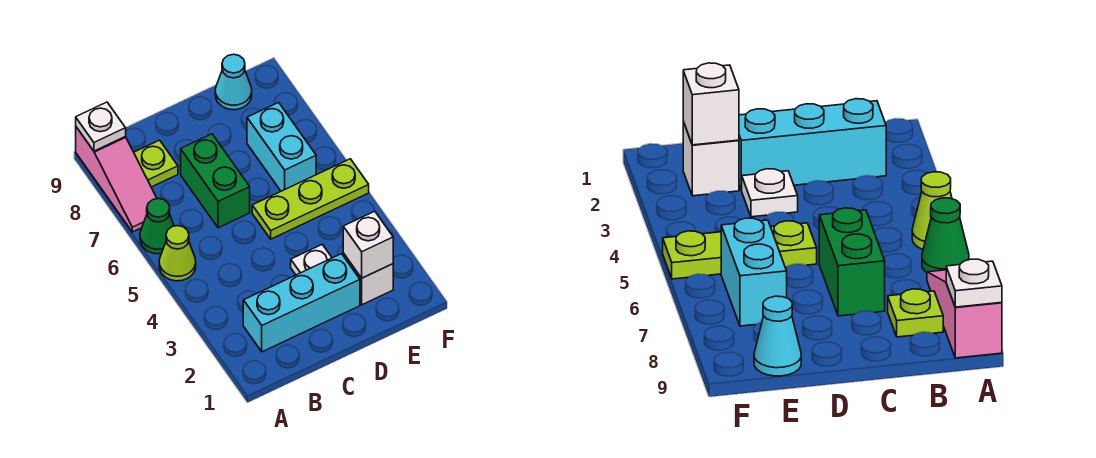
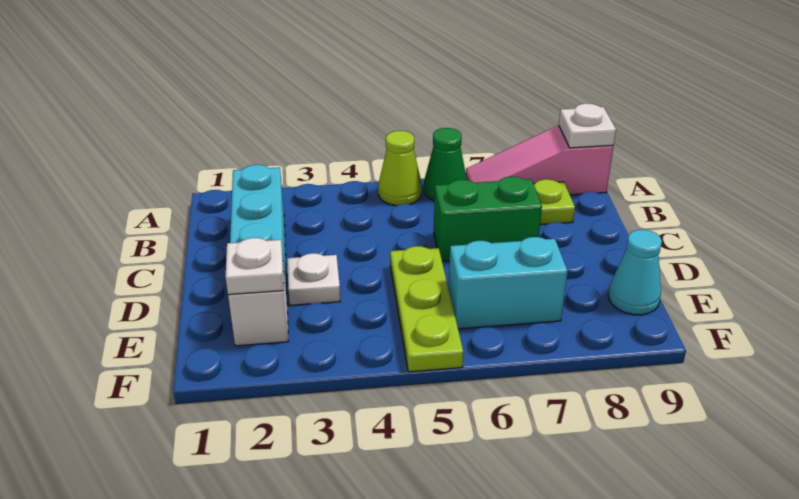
white brick E2 level 2 -> white plate E2 level 2

